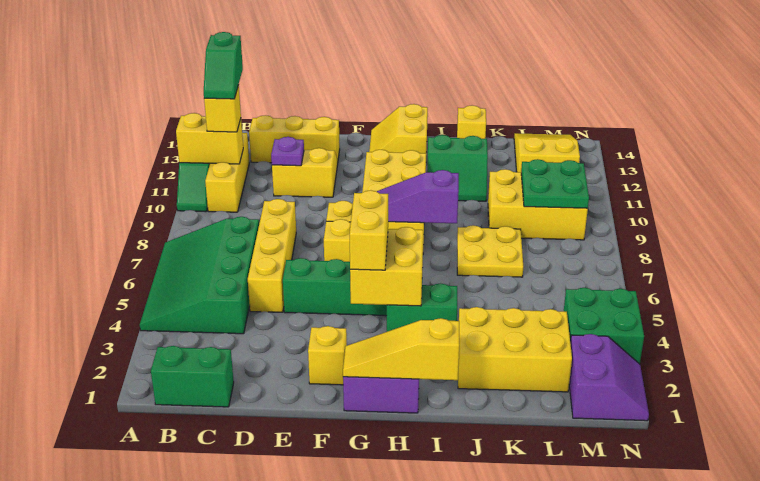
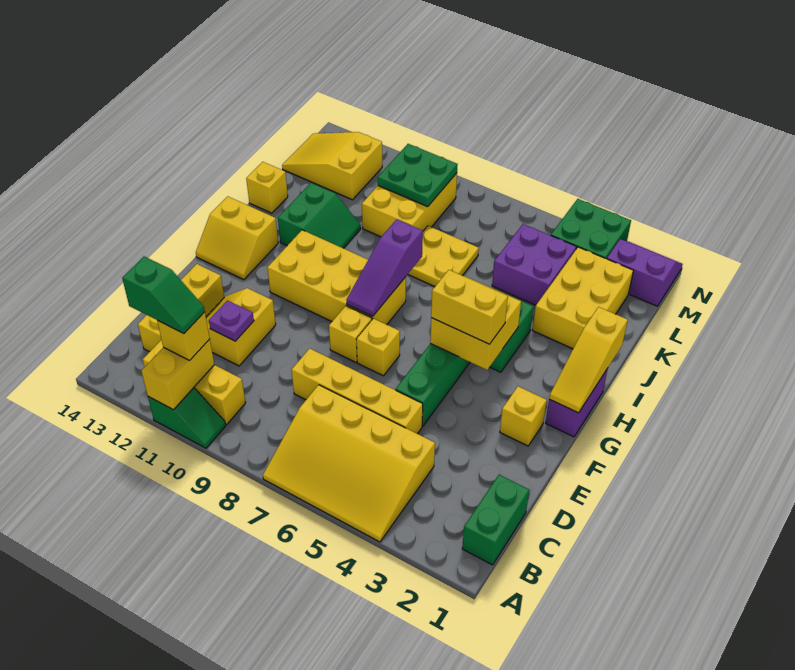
green slope A4:C7 level 1 top C -> yellow slope A4:C7 level 1 top C
none -> purple brick K4:L5 level 1

